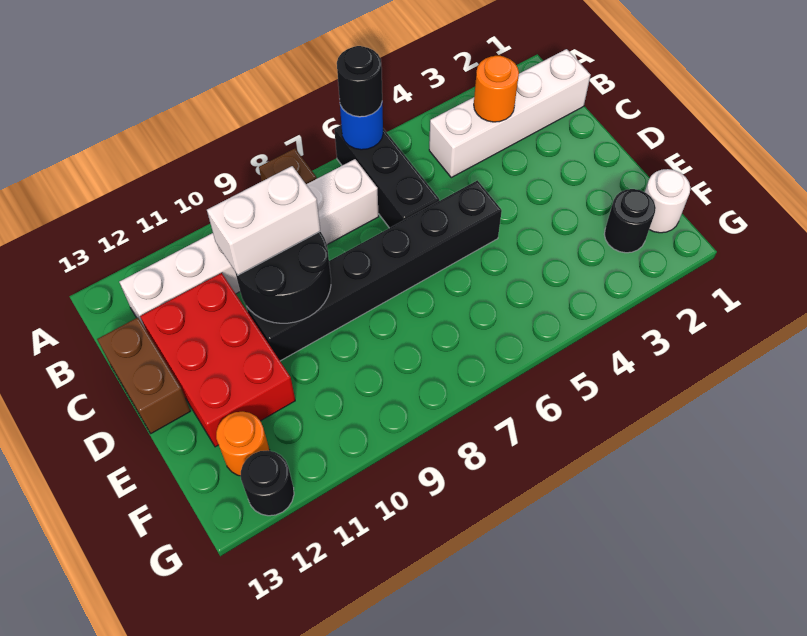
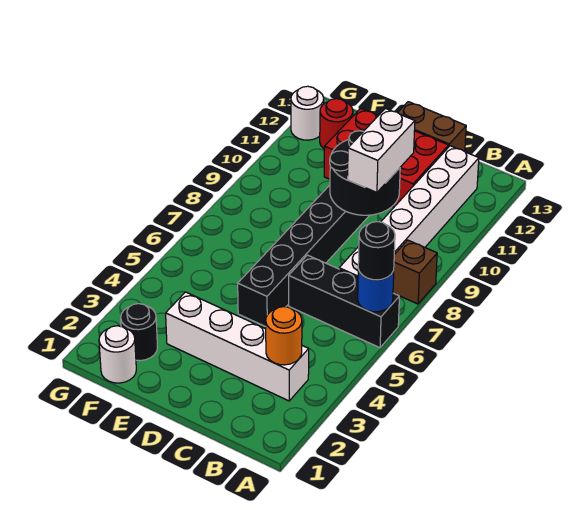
white brick B1:B4 level 1 -> white brick B3:E3 level 1
orange round brick F12 level 1 -> red round brick F12 level 1
black round brick G12 level 1 -> white round brick G12 level 1

